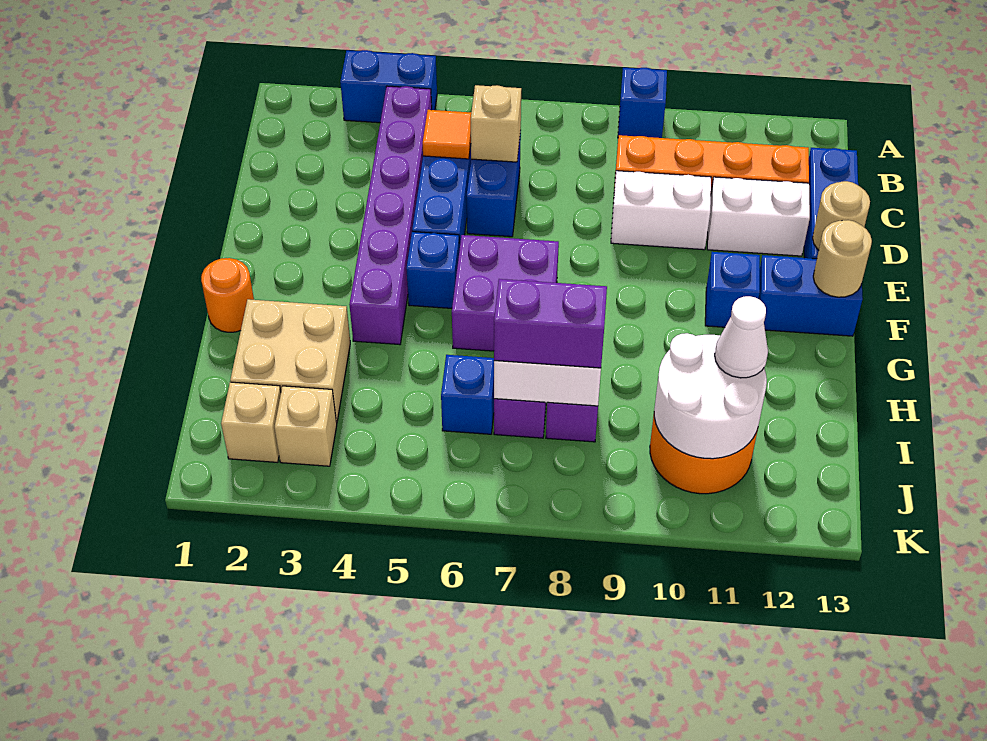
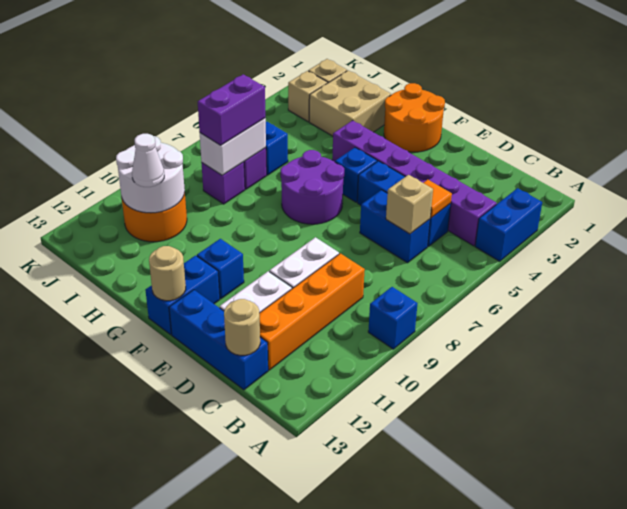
tan round brick E13 level 2 -> tan round brick C13 level 2
purple brick F6:G7 level 1 -> purple round brick F6:G7 level 1
orange round brick G1 level 1 -> orange round brick F1:G2 level 1

